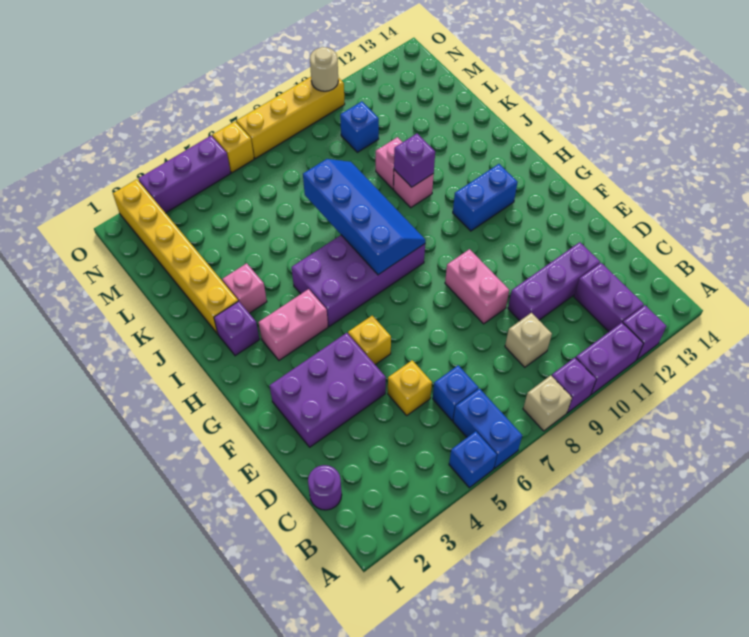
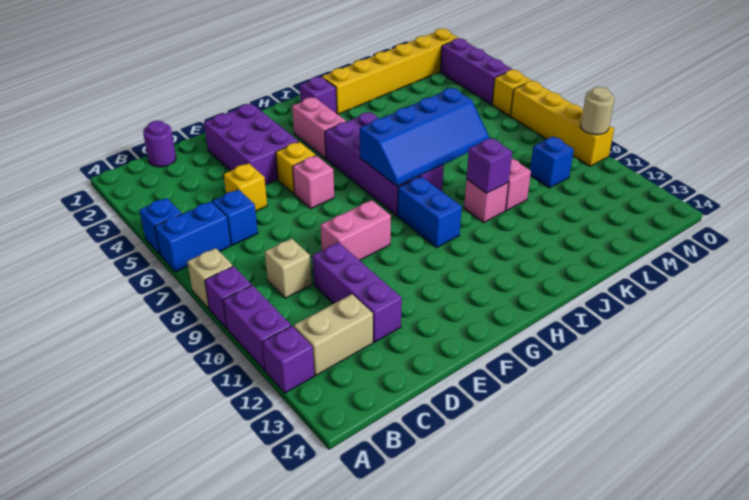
purple brick B12:C12 level 1 -> tan brick B12:C12 level 1
blue brick H11:H12 level 1 -> blue brick H9:H10 level 1
pink brick J3 level 1 -> pink brick F6 level 1

